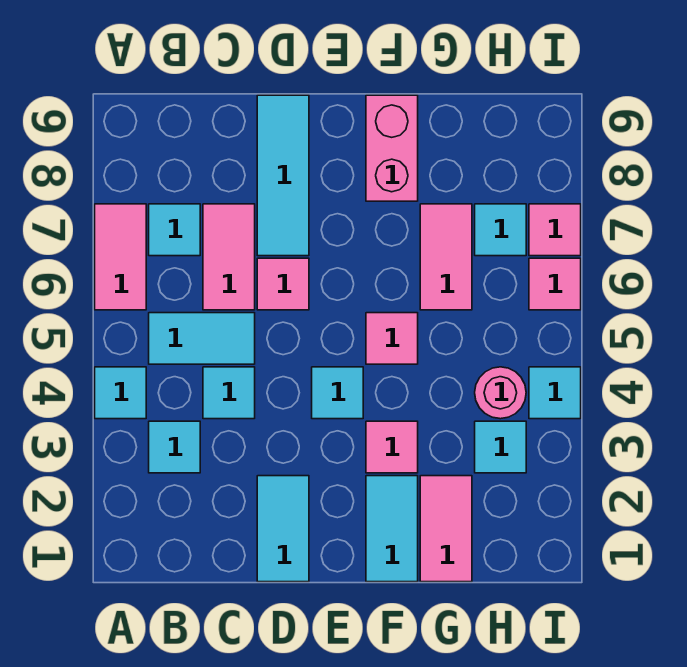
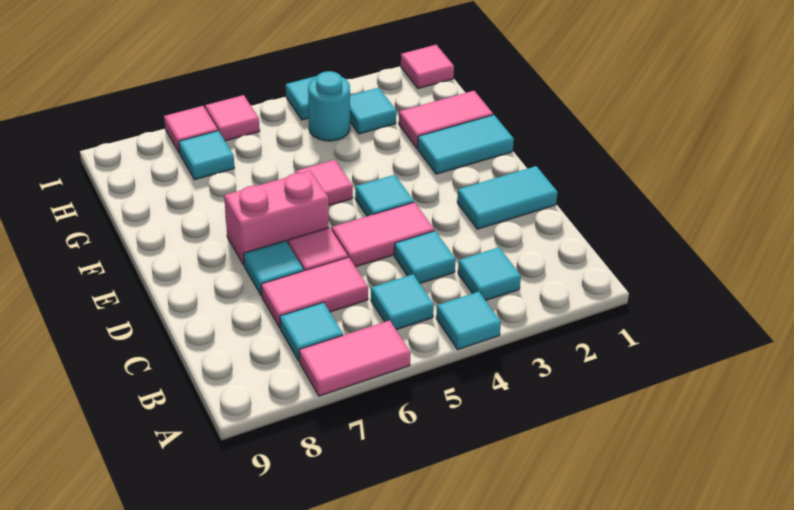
cyan tile B5:C5 level 1 -> cyan tile B5 level 1
cyan tile D7:D9 level 1 -> cyan tile D7 level 1
pink tile F3 level 1 -> pink tile I1 level 1
pink brick F8:F9 level 1 -> pink brick E6:E7 level 1
pink tile G6:G7 level 1 -> pink tile D4:D5 level 1
pink round brick H4 level 1 -> cyan round brick H4 level 1

